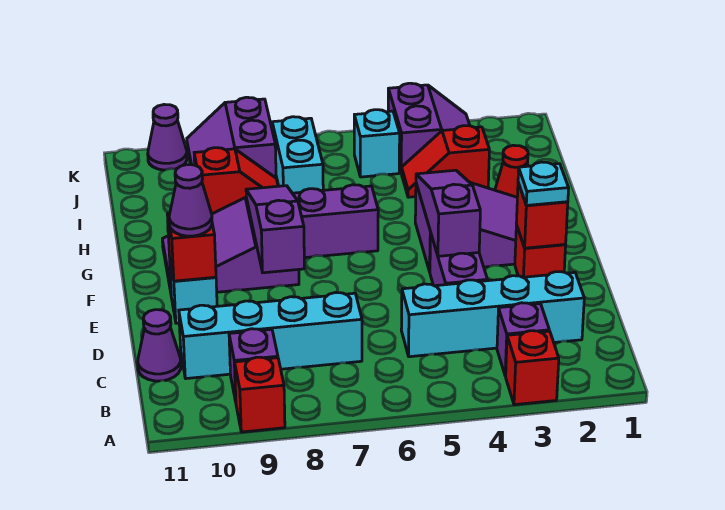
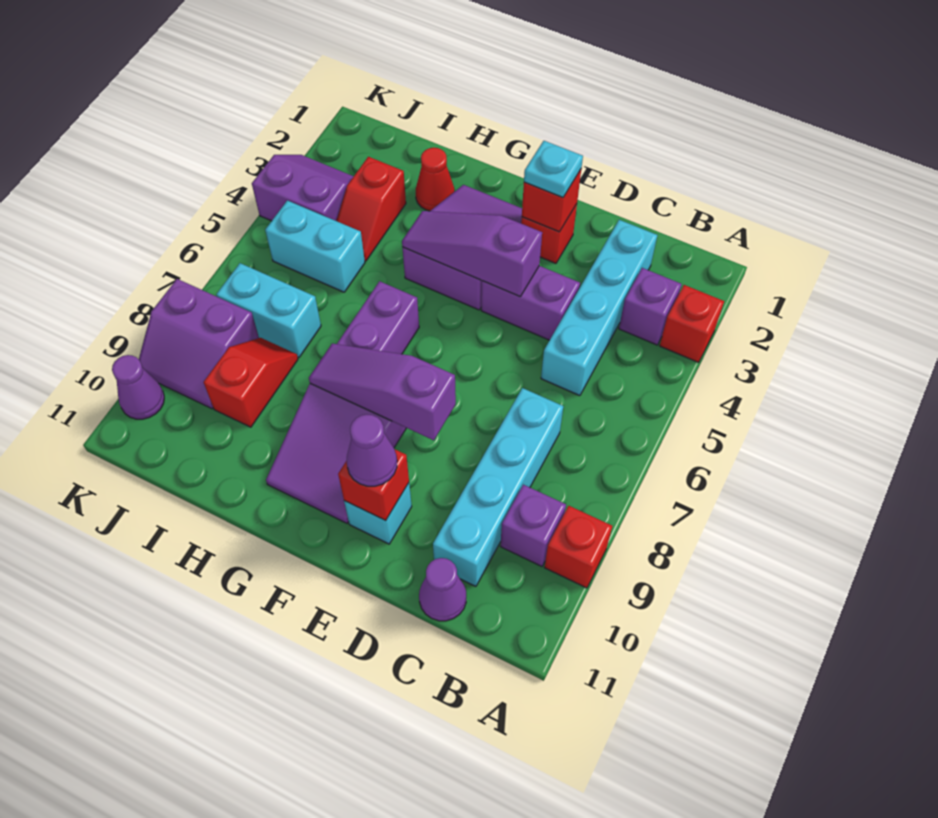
cyan brick J5 level 1 -> cyan brick I5:J5 level 1

